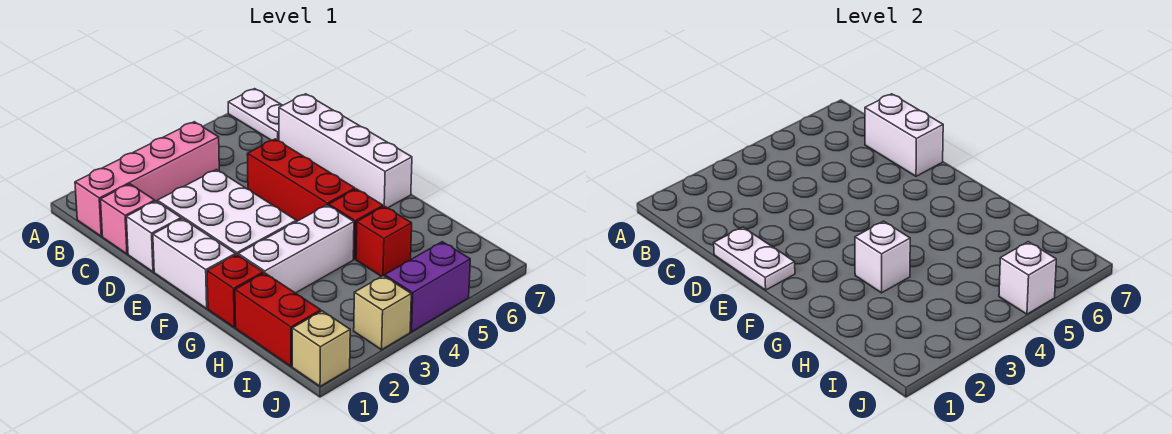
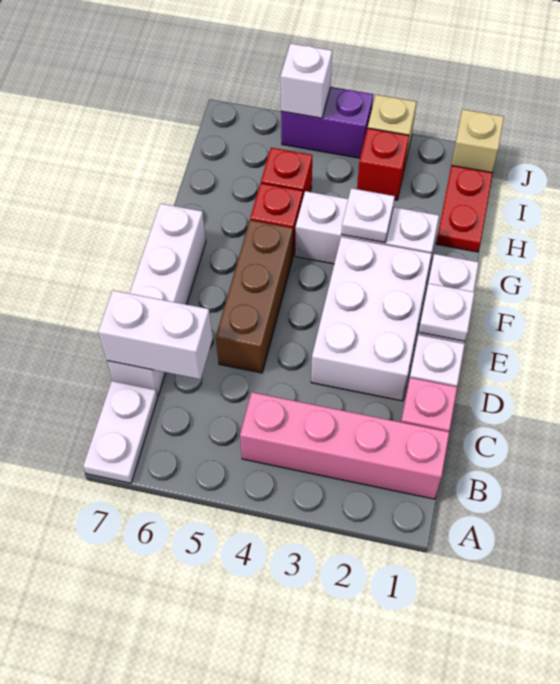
white brick C7:D7 level 2 -> white brick C6:C7 level 2
white plate D1:E1 level 2 -> white plate E1 level 2
red brick D5:F5 level 1 -> brown brick D5:F5 level 1
red brick G1 level 1 -> red brick I3 level 1
white brick G3 level 2 -> white plate G3 level 2
red brick H1:I1 level 1 -> red plate H1:I1 level 1

